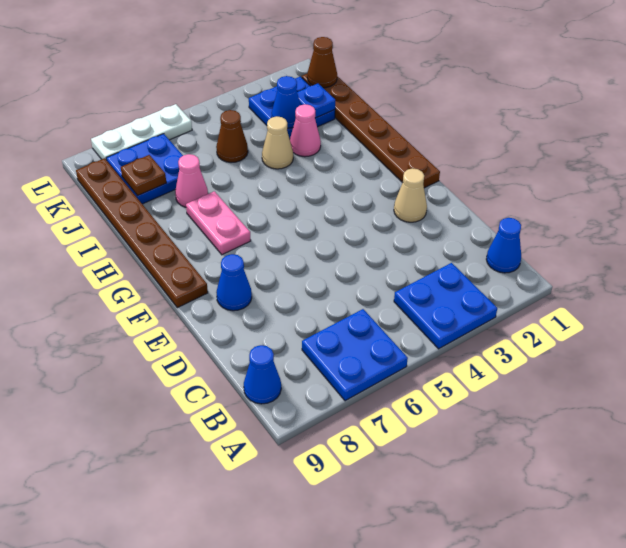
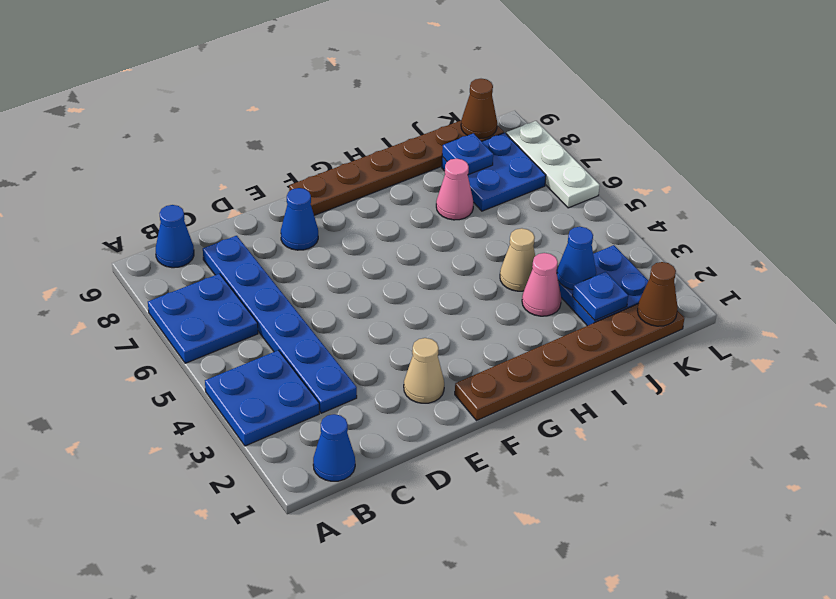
none -> blue plate C3:C8 level 1
pink plate G7:H7 level 1 -> none
brown cone J5 level 1 -> brown cone K9 level 2
brown plate J8 level 2 -> blue plate J8 level 2

